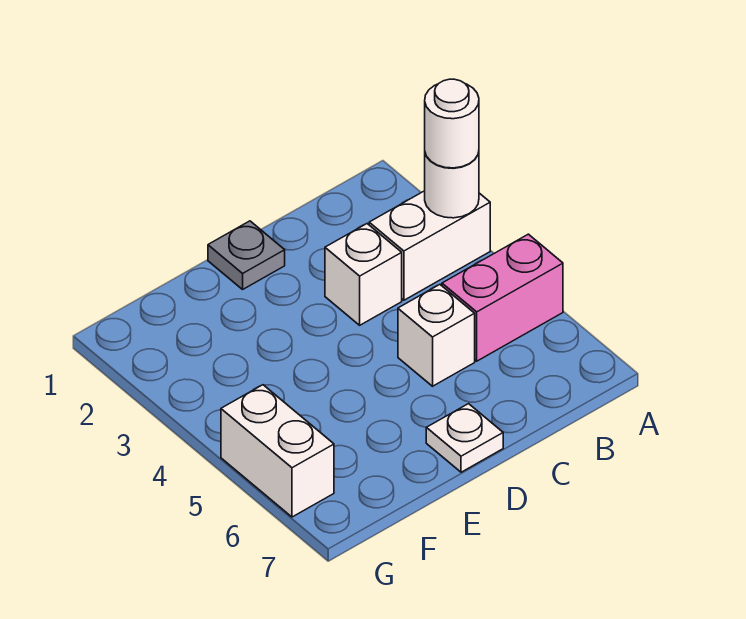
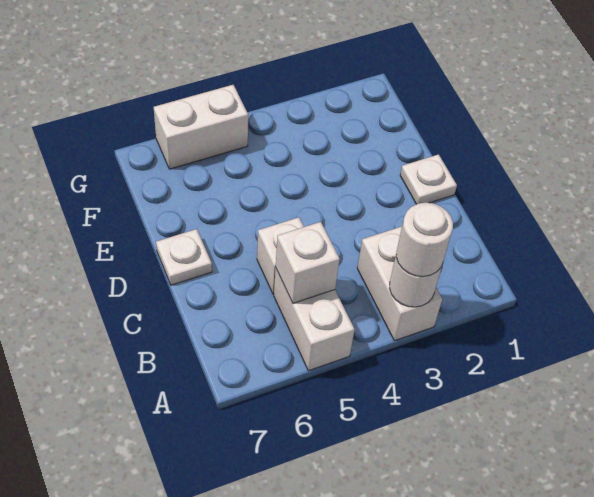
pink brick A5:B5 level 1 -> white brick A5:B5 level 1
white brick C3 level 1 -> white brick B5 level 2
grey plate D1 level 1 -> white plate D1 level 1

